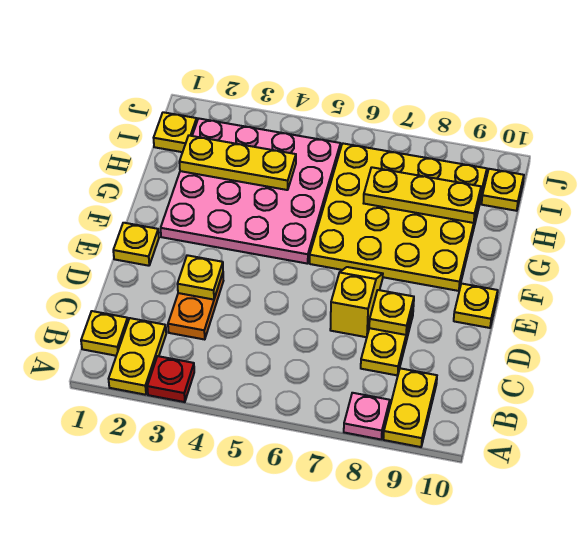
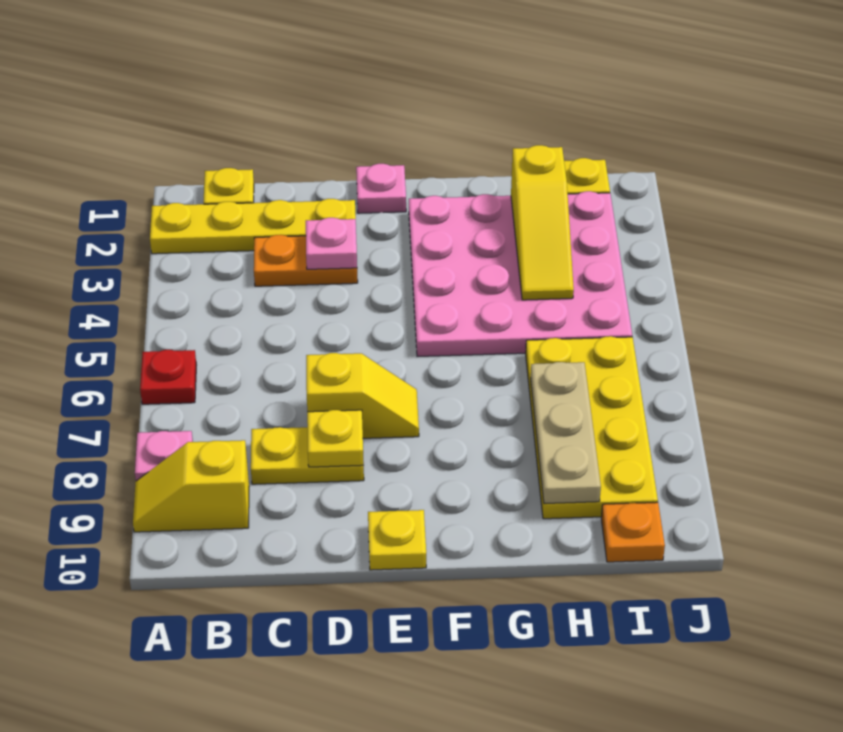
yellow plate A2:B2 level 1 -> yellow plate A2:D2 level 1
red plate A3 level 1 -> red plate A6 level 1
yellow plate A9:B9 level 1 -> yellow slope A9:B9 level 1 top B
yellow plate D3 level 2 -> pink plate D3 level 2
yellow plate E1 level 1 -> pink plate E1 level 1
yellow plate F6:I9 level 1 -> yellow plate H6:I9 level 1
yellow plate H2:H4 level 2 -> yellow slope H2:H4 level 2 top 2
yellow plate H7:H9 level 2 -> tan plate H7:H9 level 2
yellow plate I10 level 1 -> orange plate I10 level 1

